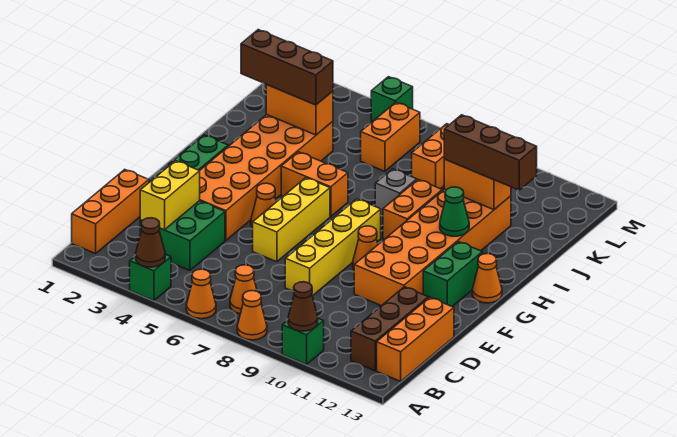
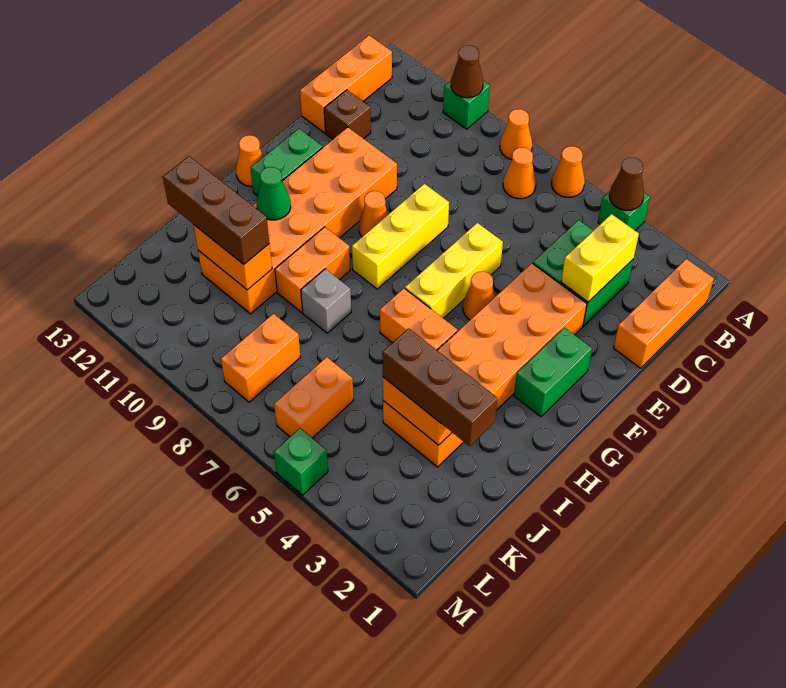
brown brick B12:D12 level 1 -> brown brick D12 level 1
yellow brick D8:G8 level 1 -> yellow brick E8:G8 level 1

